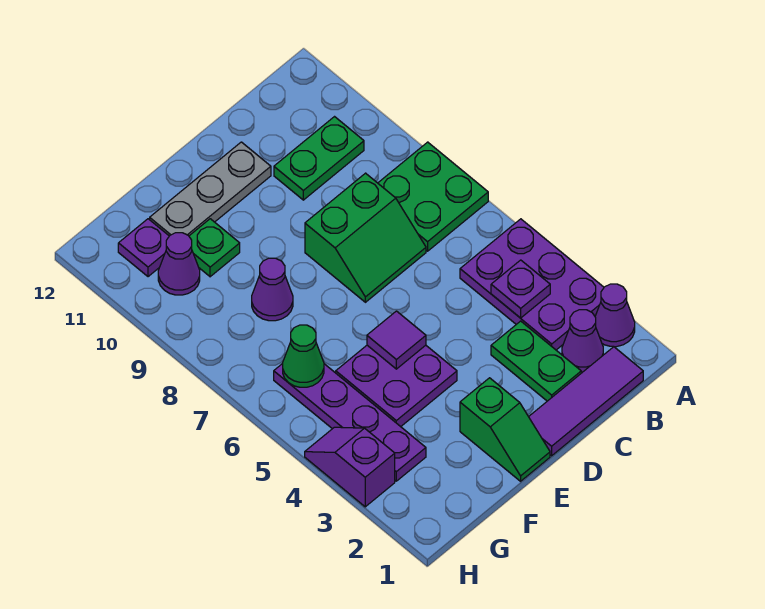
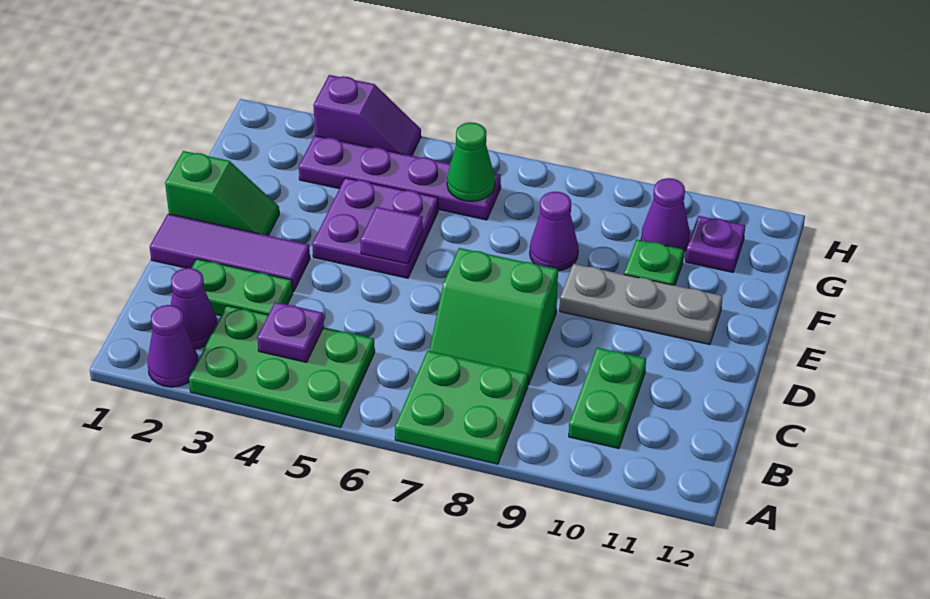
purple plate A3:B5 level 1 -> green plate A3:B5 level 1
purple tile B1:D1 level 1 -> purple tile D1:D3 level 1
green slope C7:D8 level 1 top 8 -> green slope C7:D8 level 1 top D
grey plate D11:F11 level 1 -> grey plate E9:E11 level 1
green slope E1:E2 level 1 top 2 -> green slope E1:E2 level 1 top 1

